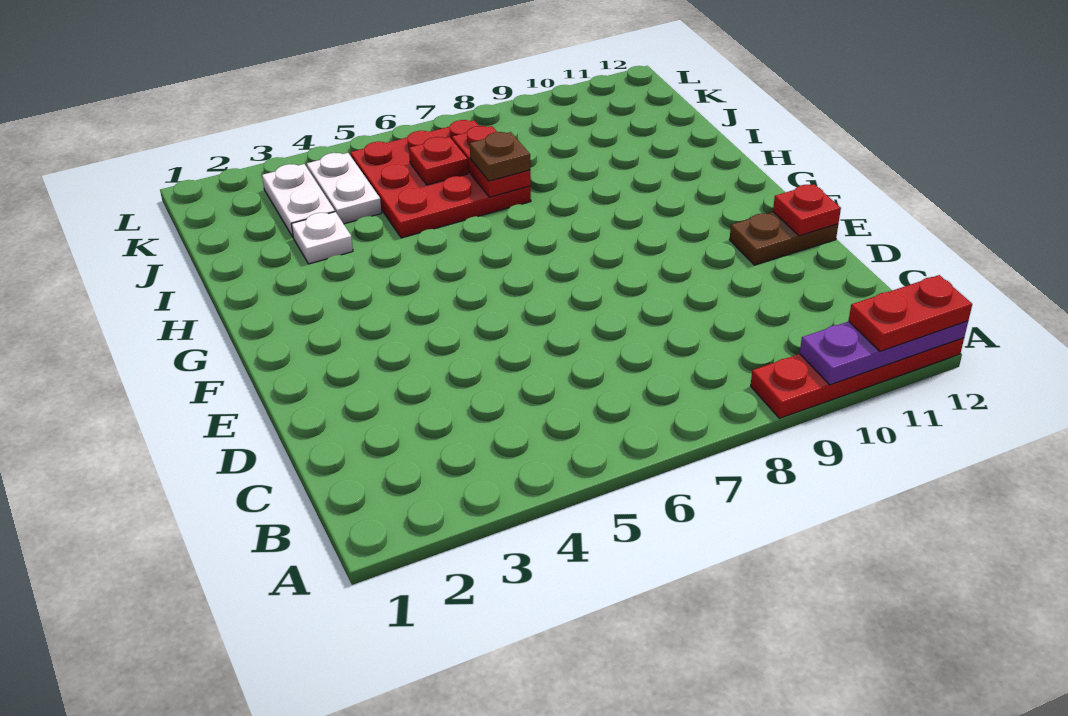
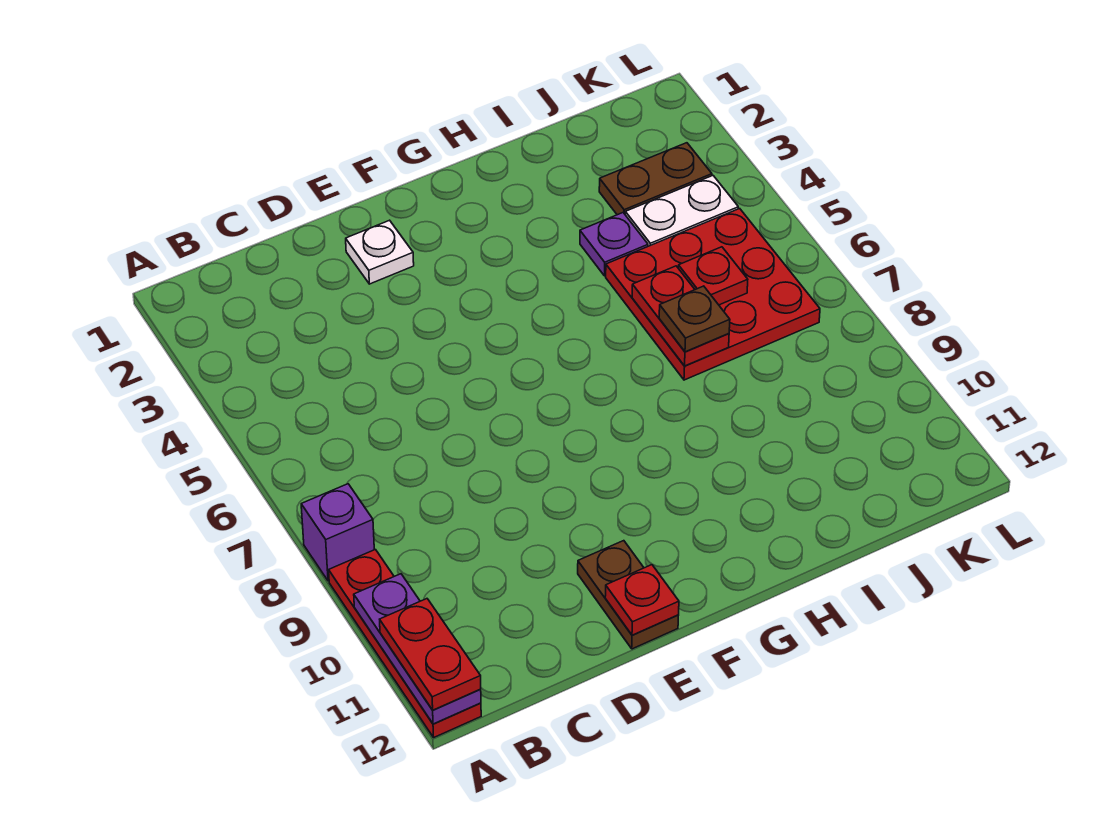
none -> purple brick A8 level 1
white plate I3 level 1 -> white plate E2 level 1
none -> purple plate I4 level 1
red plate I7:J7 level 2 -> red plate I6:I7 level 2
white plate J3:K3 level 1 -> brown plate J3:K3 level 1

